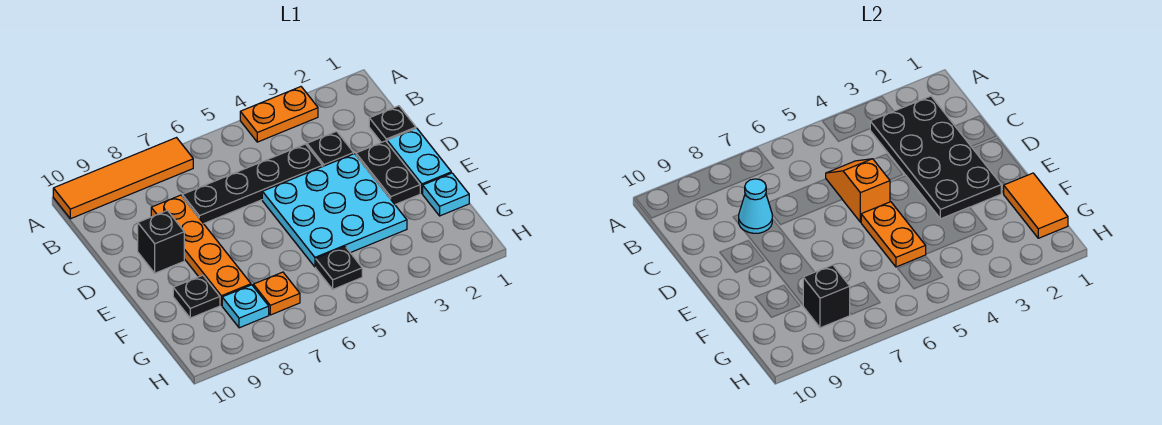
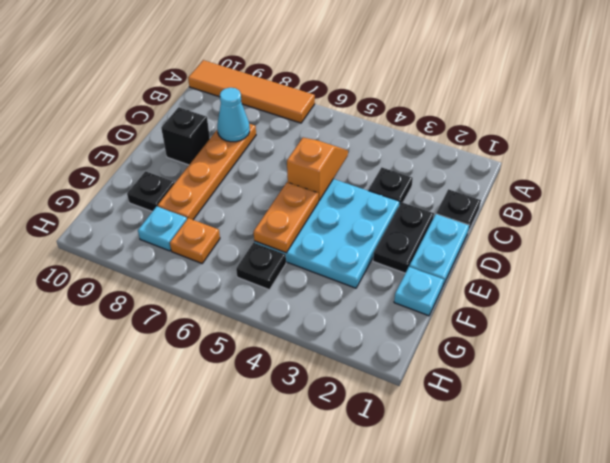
orange plate A3:A4 level 1 -> none
black plate B2:E3 level 2 -> none
black plate C4:C7 level 1 -> none
orange tile F1:G1 level 2 -> none
black brick G8 level 2 -> none

